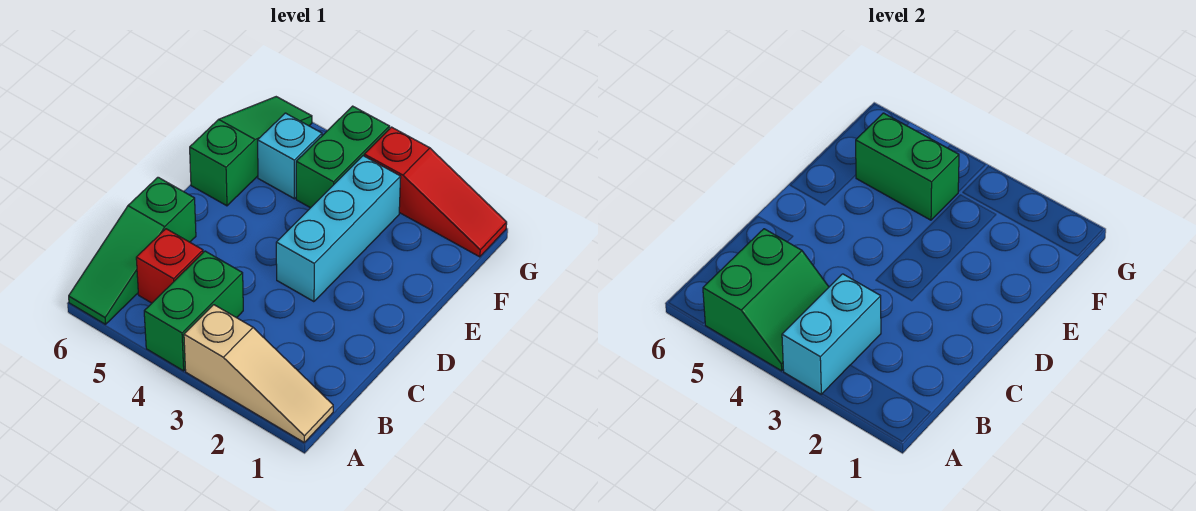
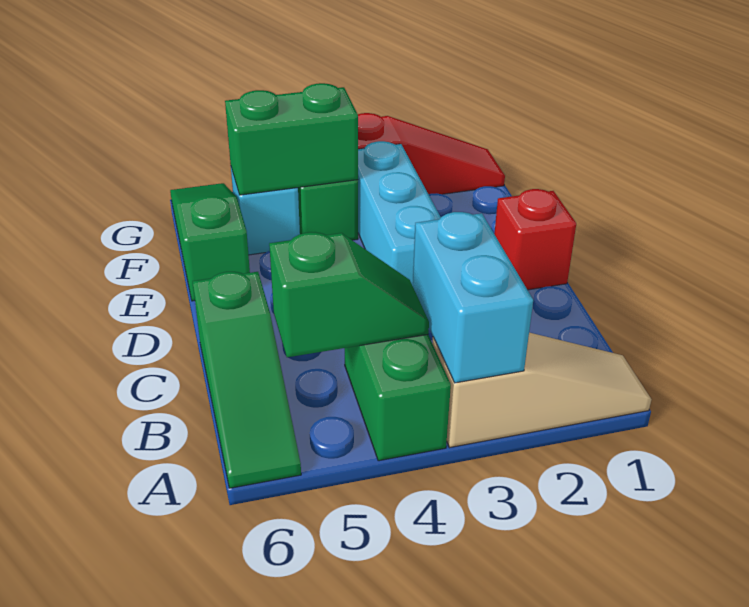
green slope A4:B5 level 2 top 5 -> green slope B4:B5 level 2 top 5
red brick B5 level 1 -> red brick D1 level 1

